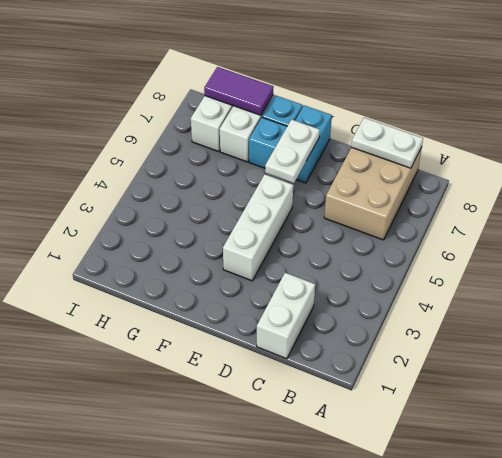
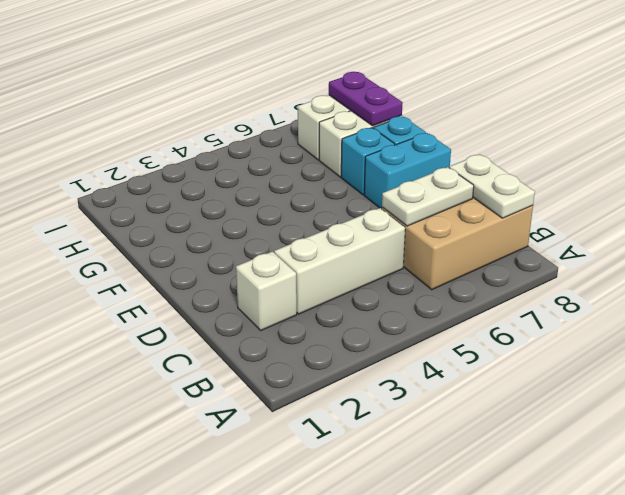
white brick C1:C2 level 1 -> white brick C2 level 1
white brick E3:E5 level 1 -> white brick C3:C5 level 1
white plate E6:E7 level 2 -> white plate C6:C7 level 2
purple tile G8:H8 level 2 -> purple plate G8:H8 level 2

